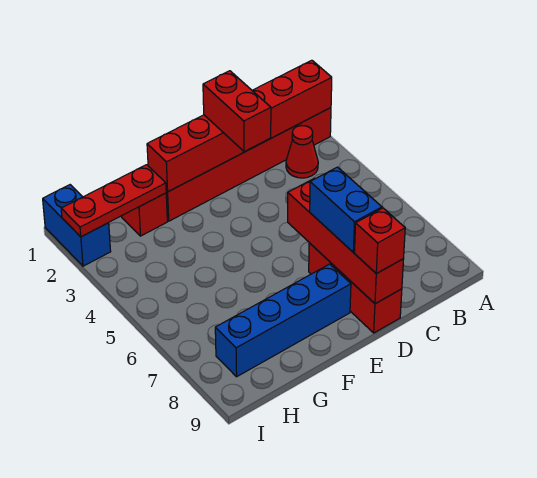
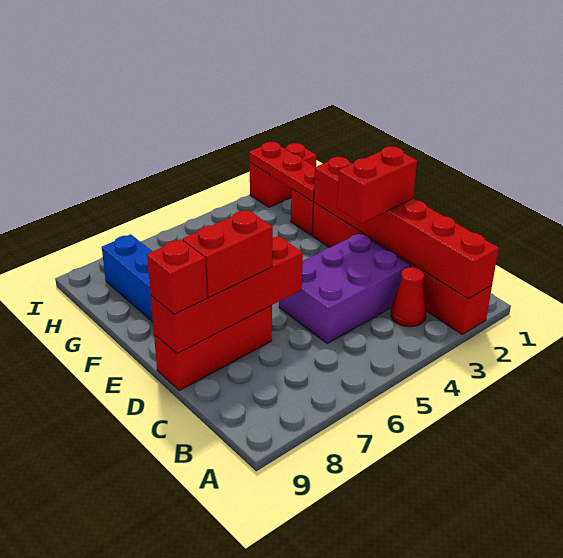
none -> purple brick C3:D5 level 1
blue brick D7:D8 level 3 -> red brick D7:D8 level 3
blue brick I1:I2 level 1 -> red brick I1:I2 level 1

